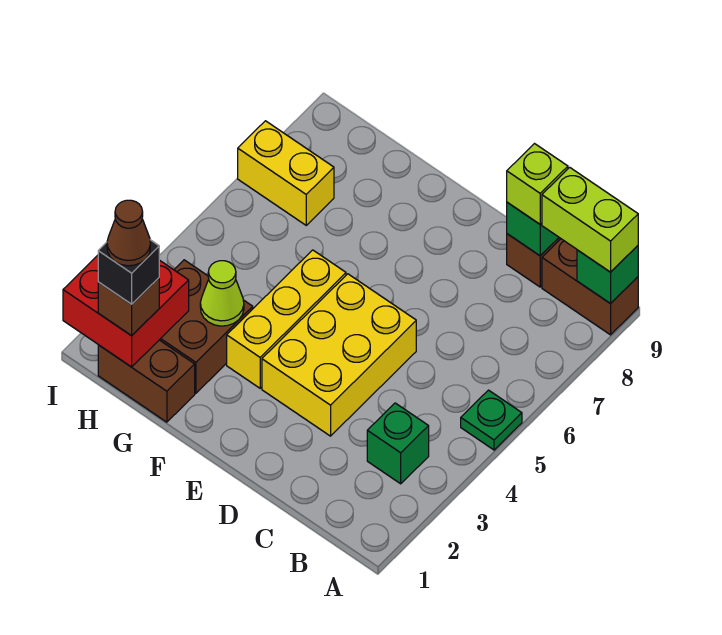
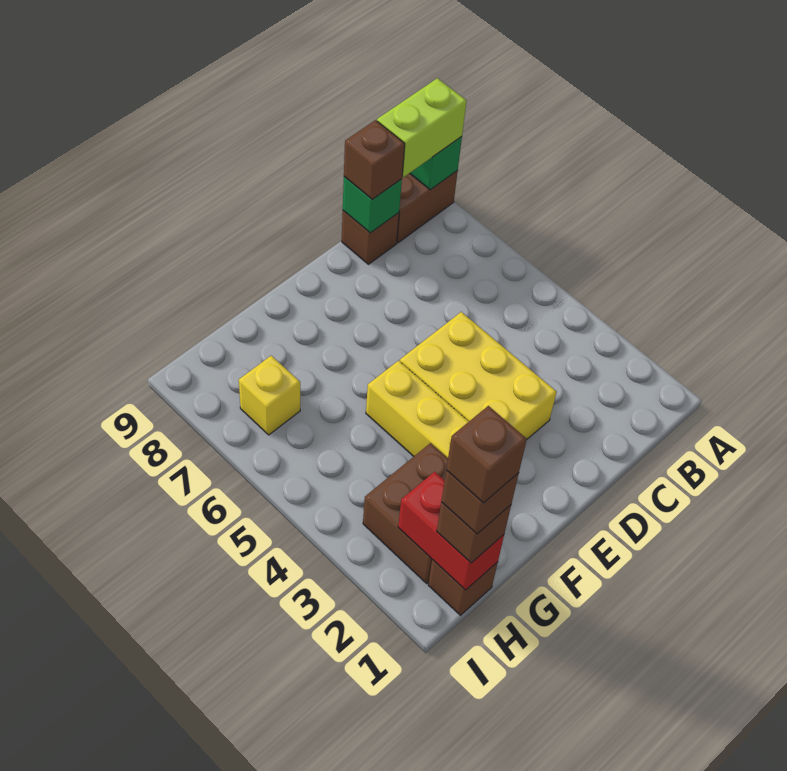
green plate A5 level 1 -> none
green brick B3 level 1 -> none
lime brick C9 level 3 -> brown brick C9 level 3
brown brick G1:H1 level 1 -> brown brick H1 level 1
lime cone G3 level 2 -> none
red brick H1:I2 level 2 -> red brick H1:H2 level 2
black brick H1 level 4 -> brown brick H1 level 4
brown cone H1 level 5 -> brown brick H1 level 5
yellow brick H7:I7 level 1 -> yellow brick H7 level 1

